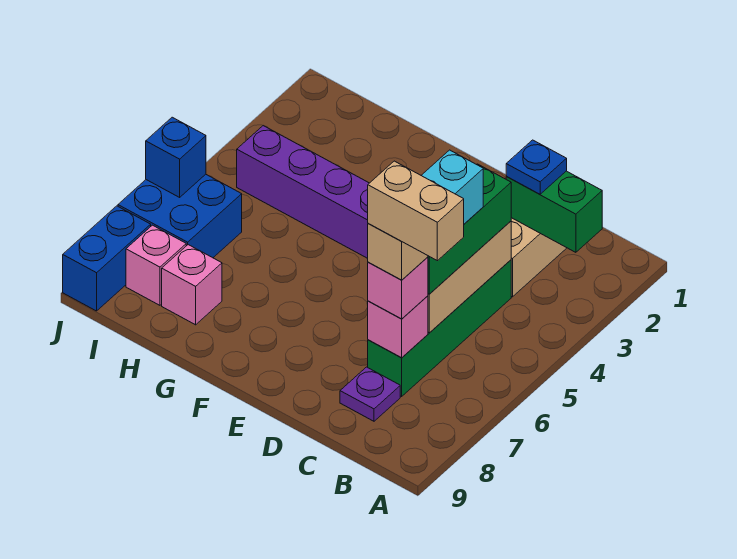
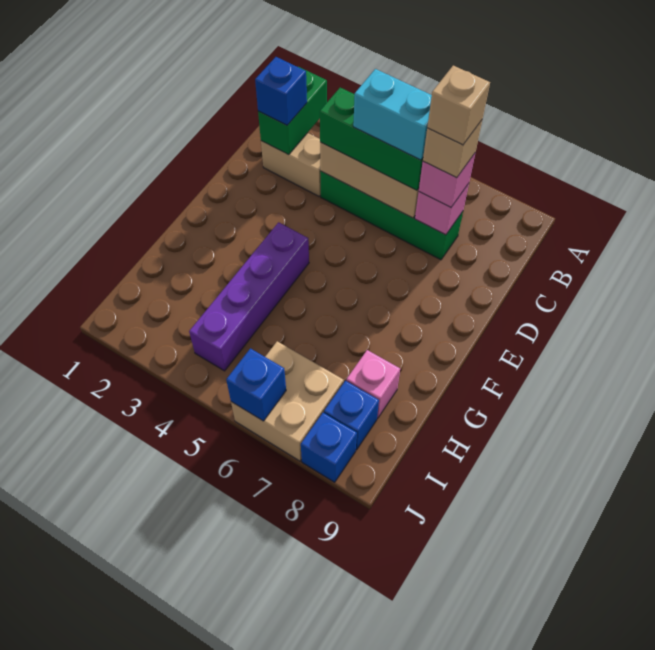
tan brick B7:C7 level 5 -> tan brick C7 level 5
blue plate C2 level 3 -> blue brick C2 level 3
purple plate C8 level 1 -> none
blue brick I6:J7 level 1 -> tan brick I6:J7 level 1
pink brick I8 level 1 -> blue brick I8 level 1
blue brick J8:J9 level 1 -> blue brick J8 level 1

